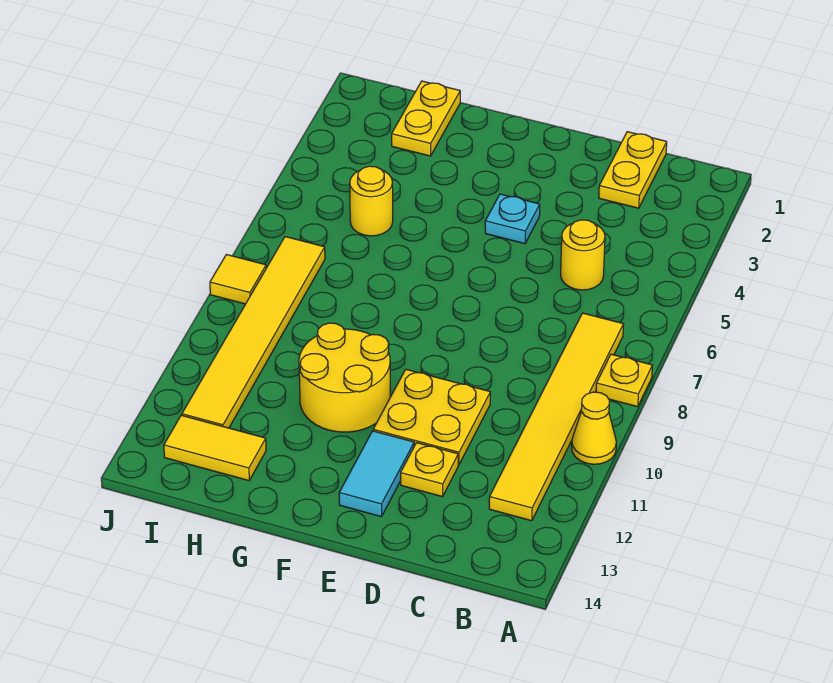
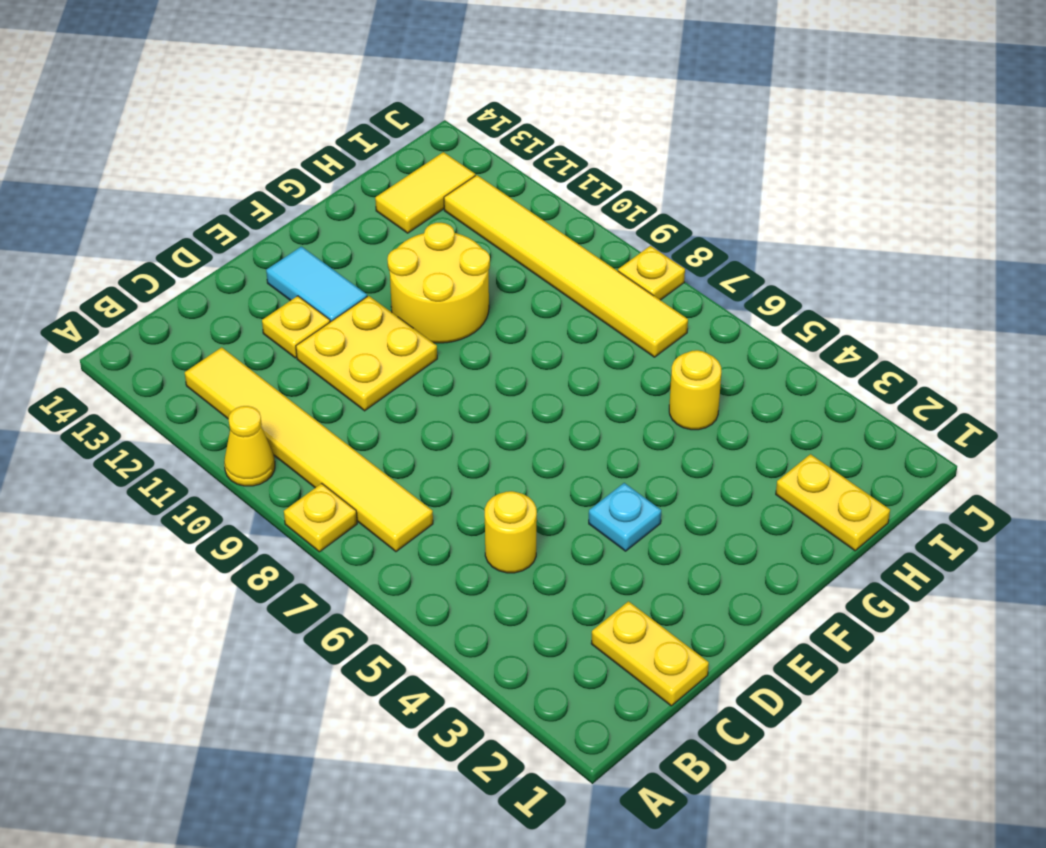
yellow tile J8 level 1 -> yellow plate J8 level 1

